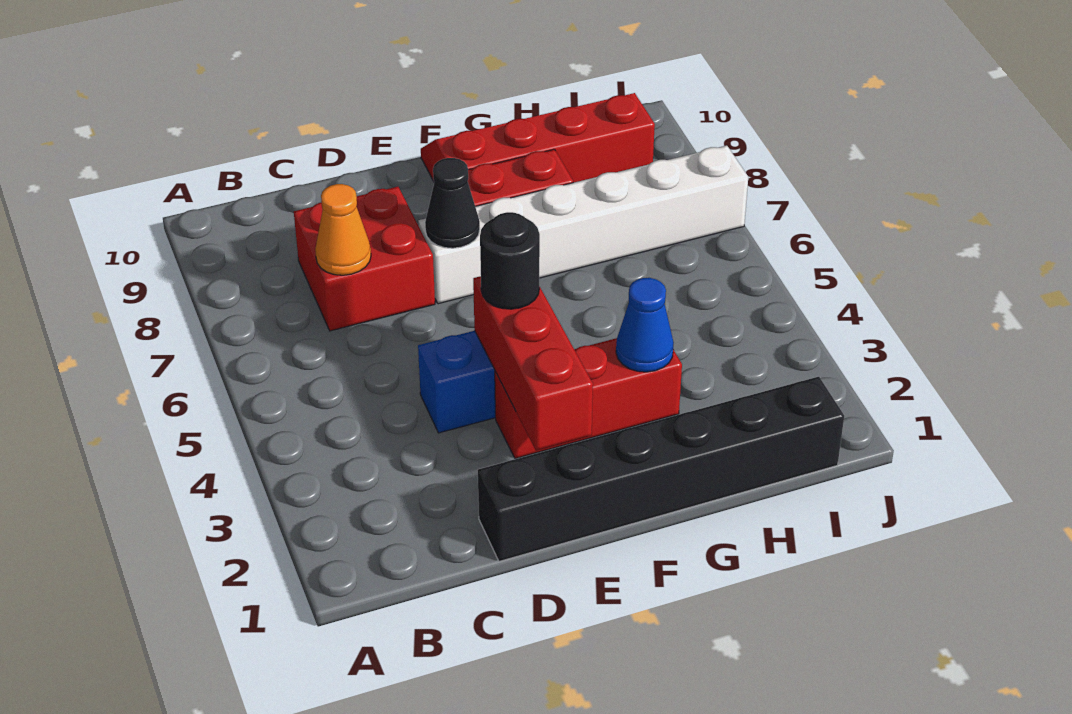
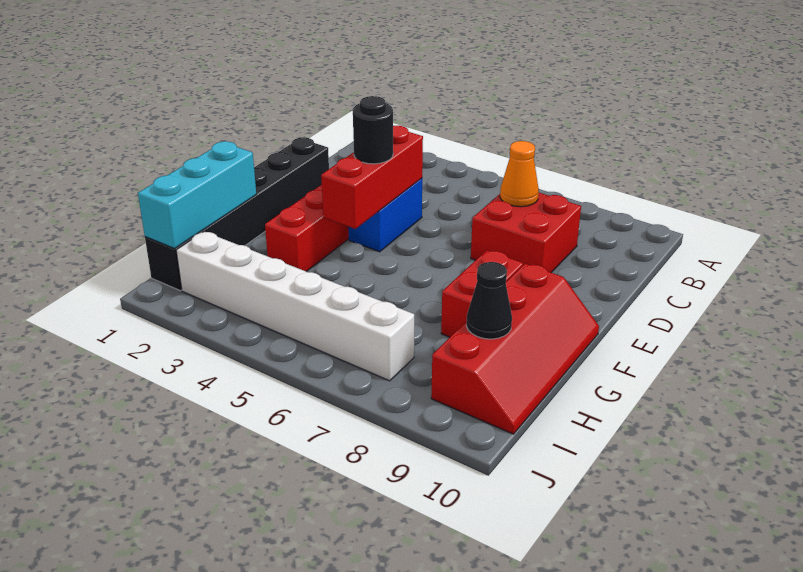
red brick E2:E4 level 2 -> red brick D4:F4 level 2
white brick E7:J7 level 1 -> white brick I2:I7 level 1
black cone E7 level 2 -> black cone H9 level 2
none -> cyan brick G1:I1 level 2
blue cone G3 level 2 -> none

